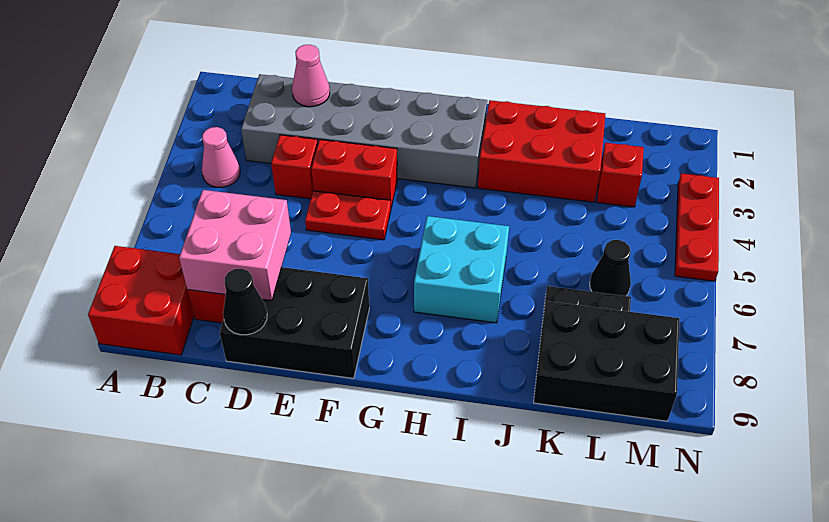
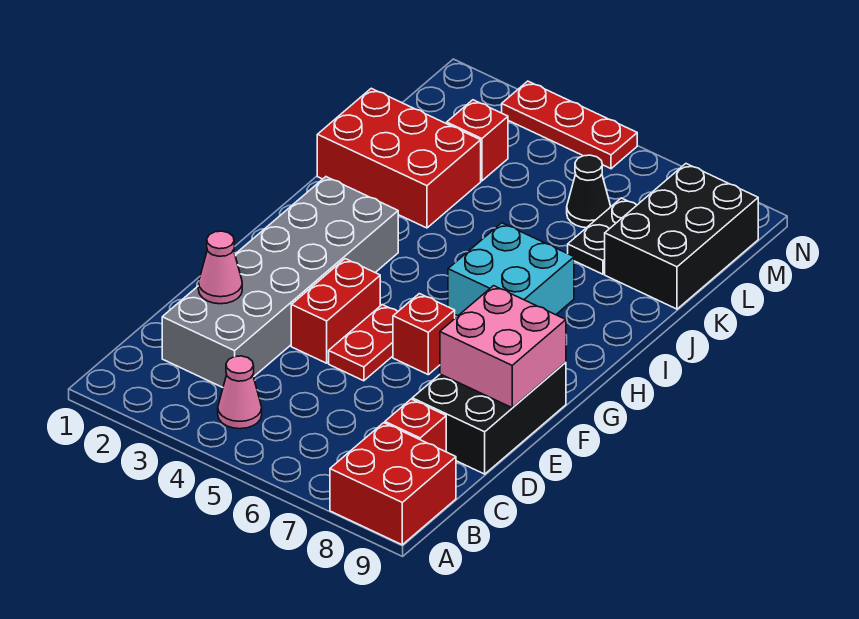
pink brick C7:D8 level 2 -> pink brick E8:F9 level 2
red brick D4 level 1 -> red brick F6 level 1
black cone D9 level 2 -> none
red brick I2:K3 level 1 -> red brick J1:K3 level 1

